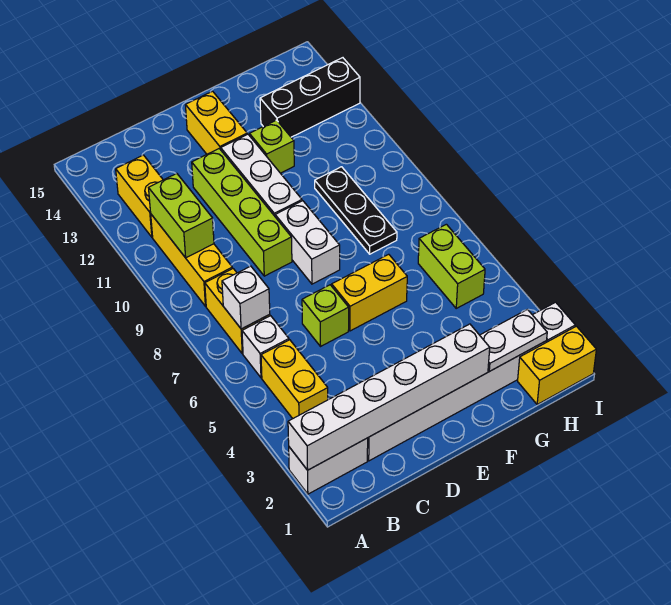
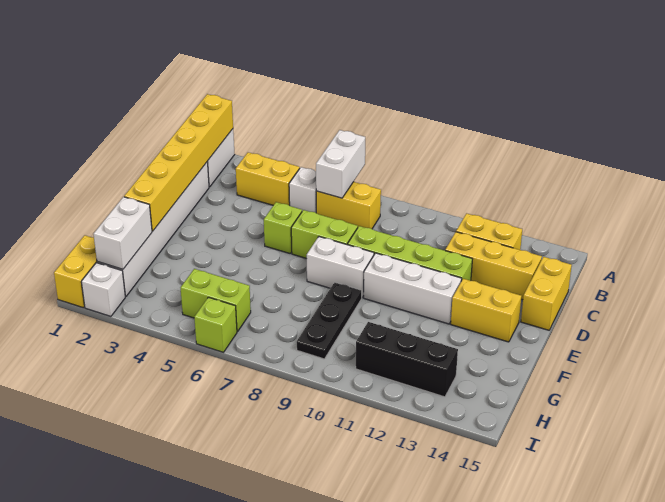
white brick A2:F2 level 2 -> yellow brick A2:F2 level 2
white brick B7 level 2 -> white brick A7:B7 level 2
yellow brick B9:B11 level 1 -> yellow brick C12:C14 level 1
lime brick B10:B11 level 2 -> lime brick D7:D8 level 1
yellow brick E6:F6 level 1 -> yellow brick C15:D15 level 1
lime brick F12 level 1 -> lime brick I6 level 1
white plate G2:H2 level 2 -> white brick G2:H2 level 2
black plate G8:G10 level 1 -> black plate F9:H9 level 1
black brick G13:I13 level 1 -> black brick H11:H13 level 1

